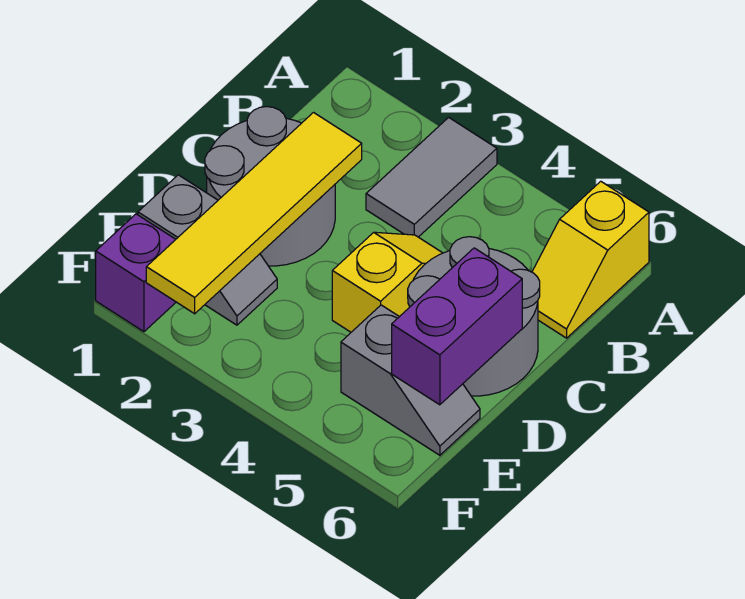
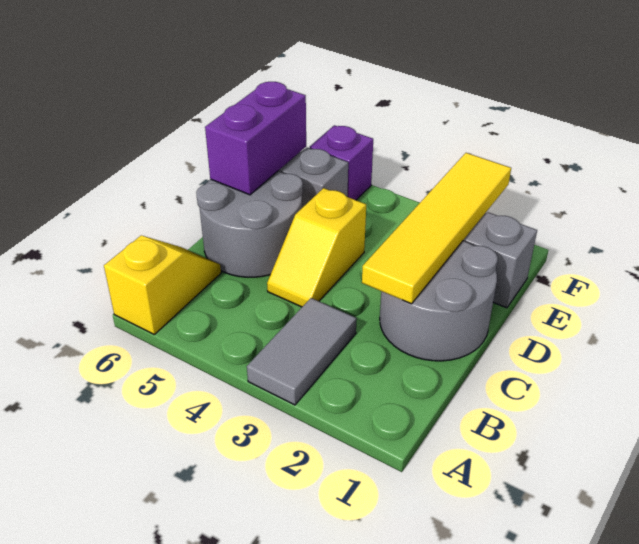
purple brick F1 level 1 -> purple brick F5 level 1

